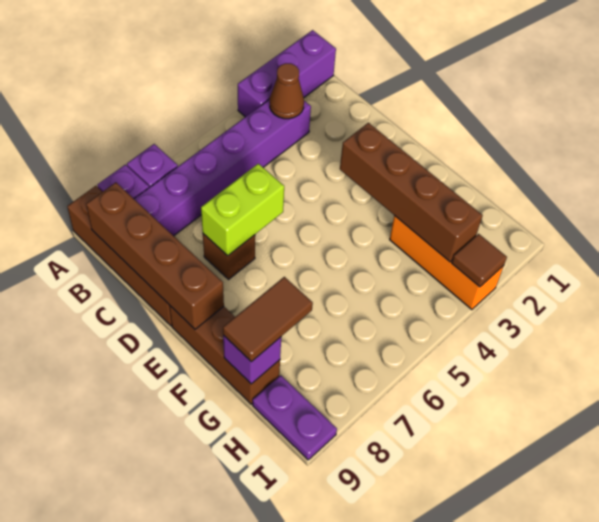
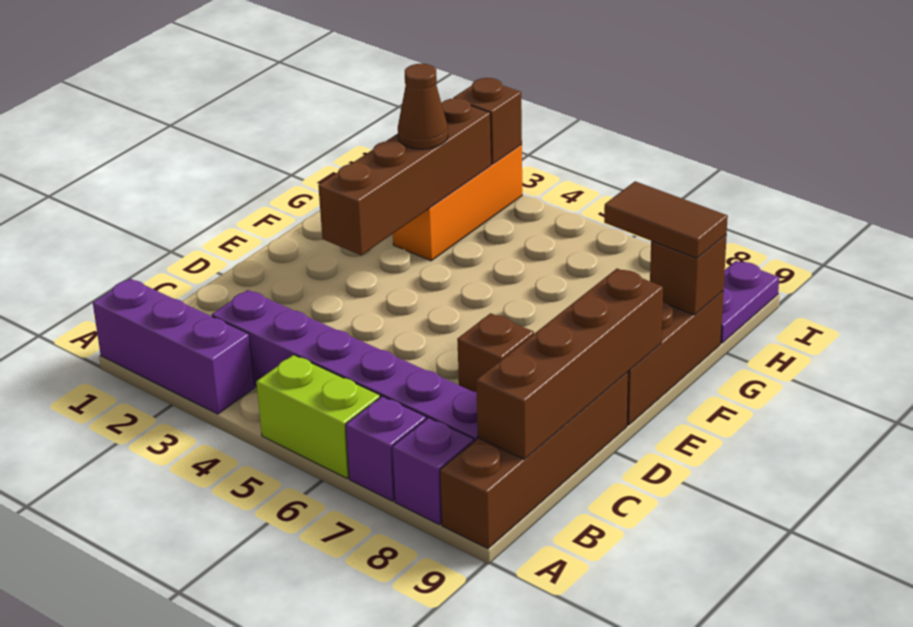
brown cone B3 level 2 -> brown cone G3 level 3
lime brick D6:D7 level 2 -> lime brick A5:A6 level 1
purple brick G9 level 2 -> brown brick G9 level 2
brown tile I3 level 2 -> brown brick I3 level 2

